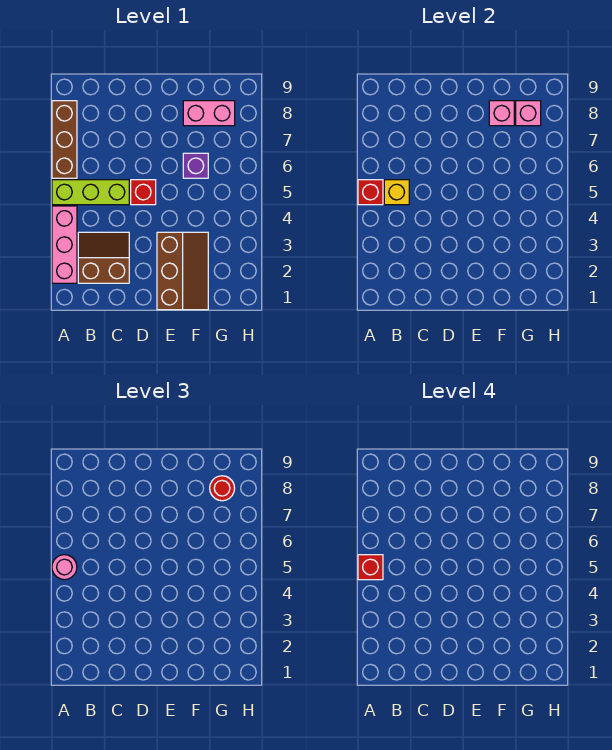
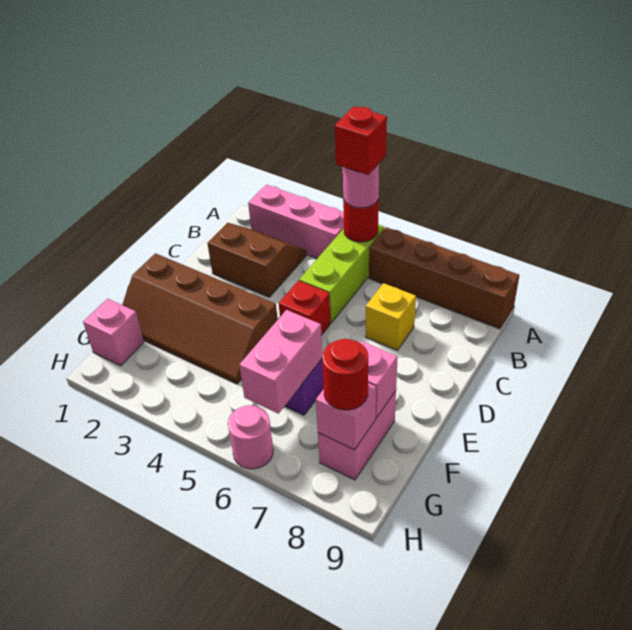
red brick A5 level 2 -> red round brick A5 level 2
brown brick A6:A8 level 1 -> brown brick A6:A9 level 1
brown slope B2:C3 level 1 top 2 -> brown slope B2:C3 level 1 top C
yellow brick B5 level 2 -> yellow brick C7 level 1
brown slope E1:F3 level 1 top E -> brown slope E1:F4 level 1 top E
none -> pink brick F6:G6 level 2
none -> pink brick G1 level 1
none -> pink round brick H6 level 1

